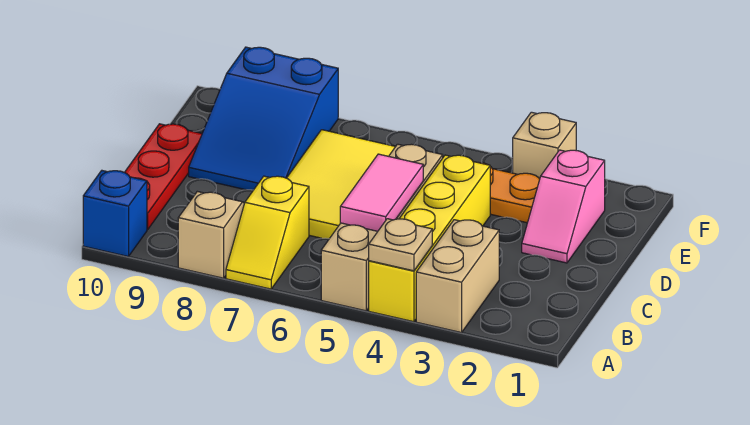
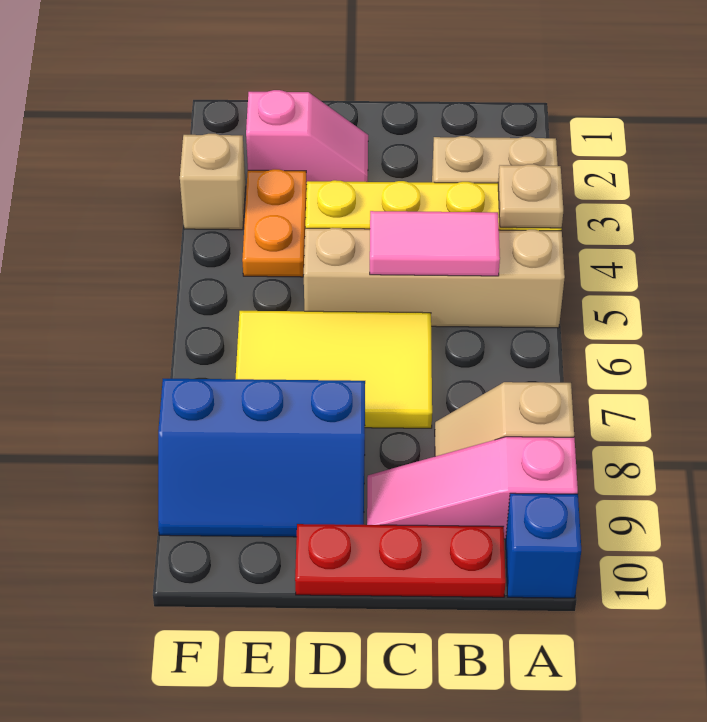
yellow slope A7:B7 level 1 top B -> none
none -> pink slope A9:C9 level 1 top A
blue slope D8:F9 level 1 top F -> blue slope D8:F9 level 1 top 8

